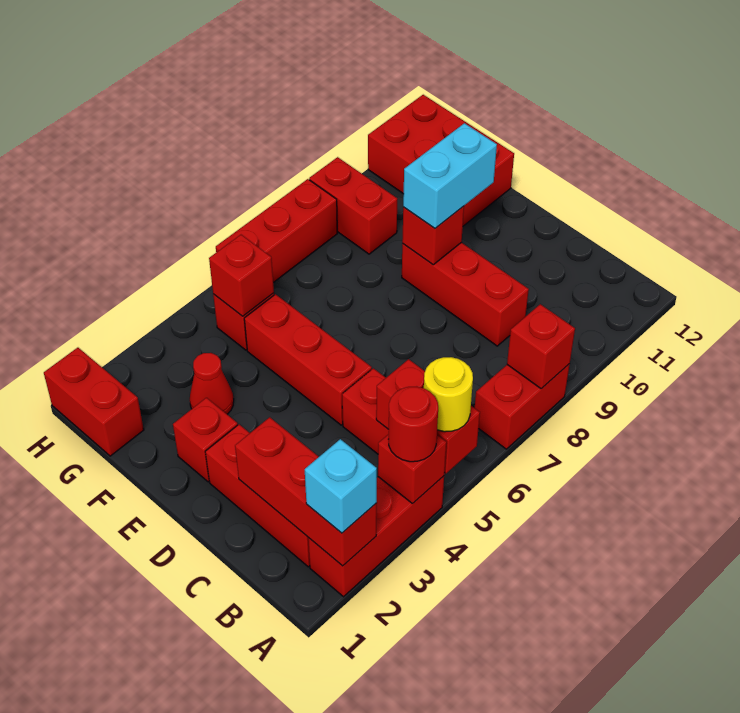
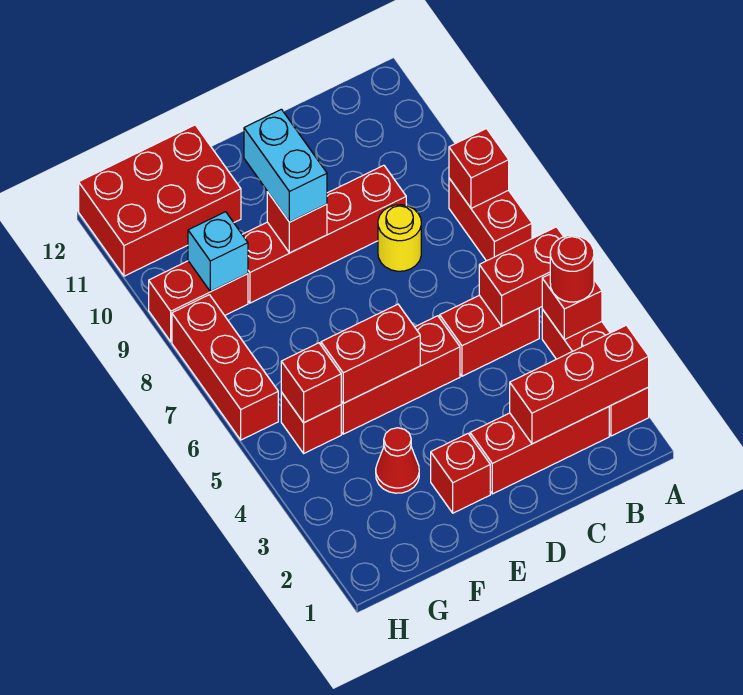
cyan brick A2 level 3 -> cyan brick G9 level 2
yellow round brick A5 level 3 -> yellow round brick C8 level 1
red brick C9:E9 level 1 -> red brick C9:F9 level 1
red brick G1:H1 level 1 -> red brick E5:F5 level 2

